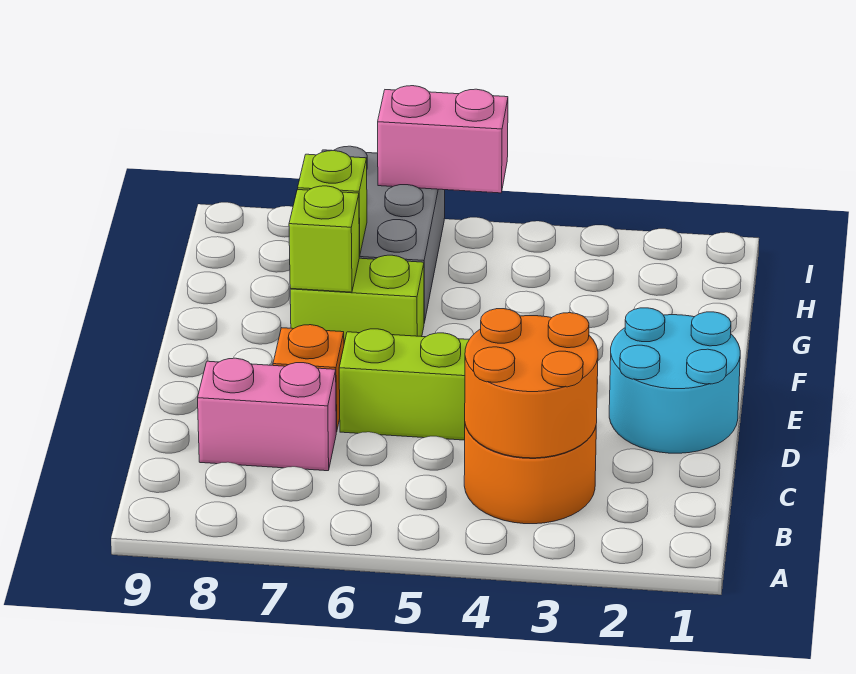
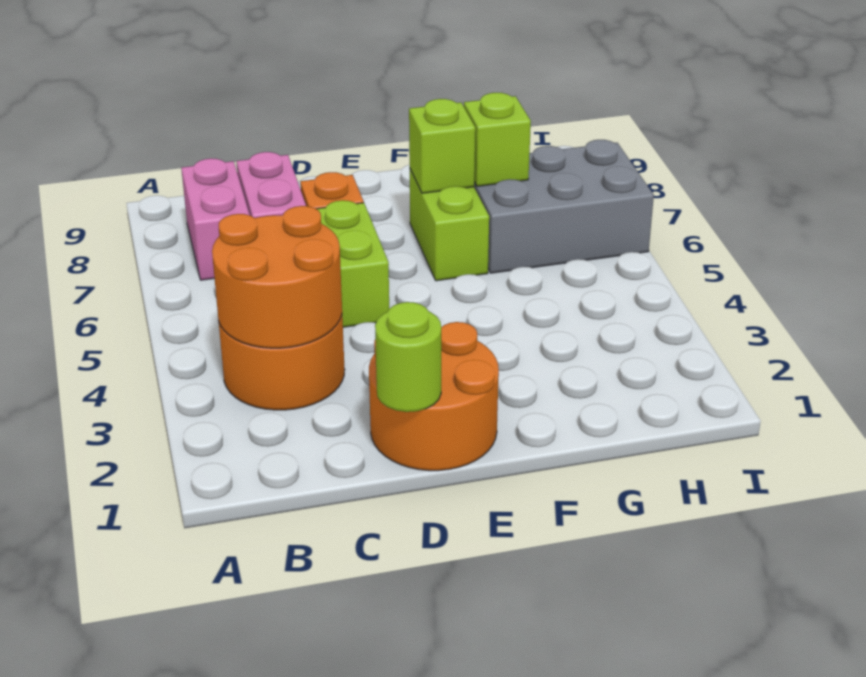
cyan round brick D1:E2 level 1 -> orange round brick D1:E2 level 1
none -> lime round brick D1 level 2
pink brick I5:I6 level 2 -> pink brick B7:B8 level 1

